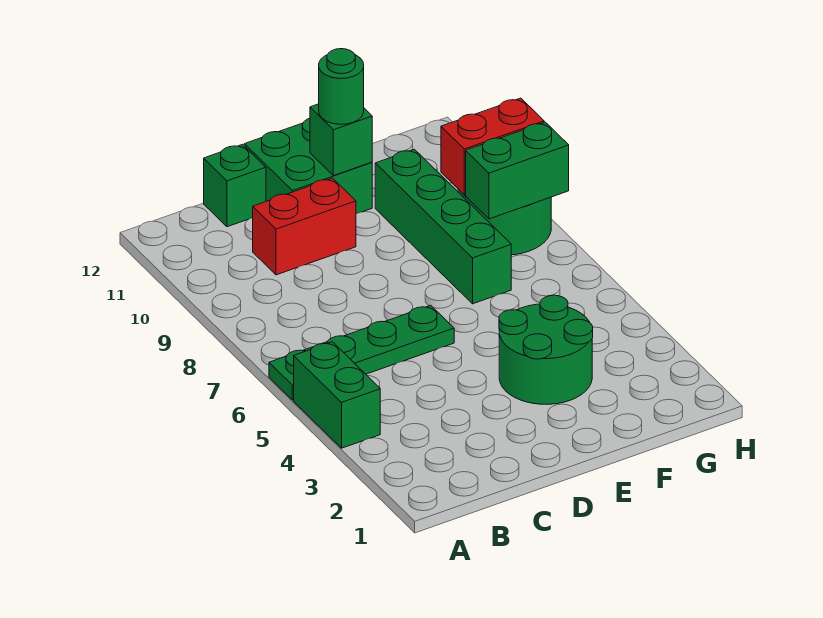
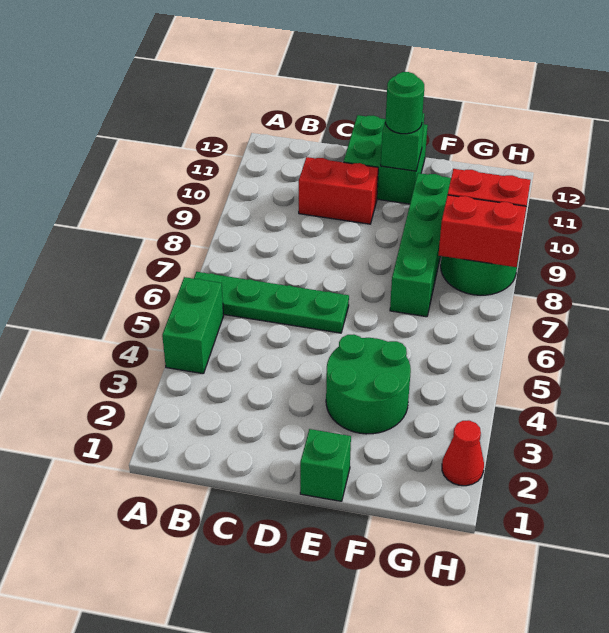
green brick C12 level 1 -> green brick E1 level 1
green brick G8:H8 level 2 -> red brick G8:H8 level 2
none -> red cone H2 level 1

